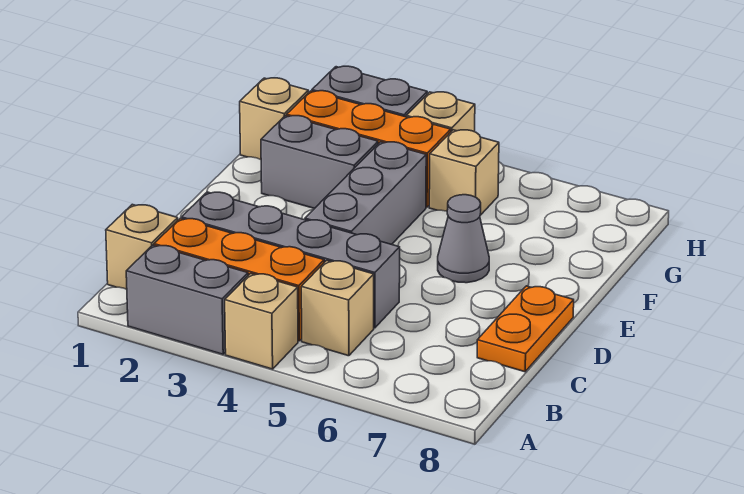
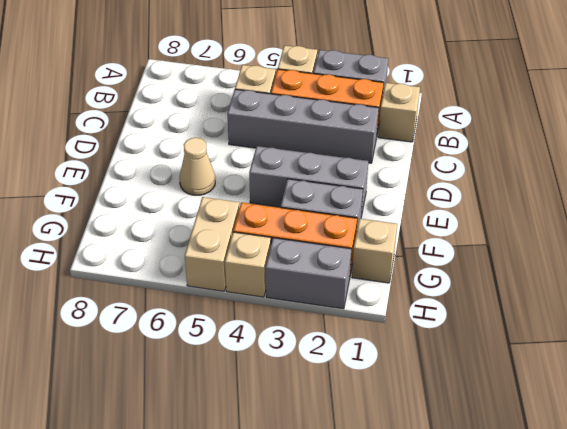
orange plate C8:D8 level 1 -> none
grey brick D4:F4 level 1 -> grey brick E2:E4 level 1
grey cone E6 level 1 -> tan cone E6 level 1
tan brick G5 level 1 -> tan brick G5:H5 level 1

